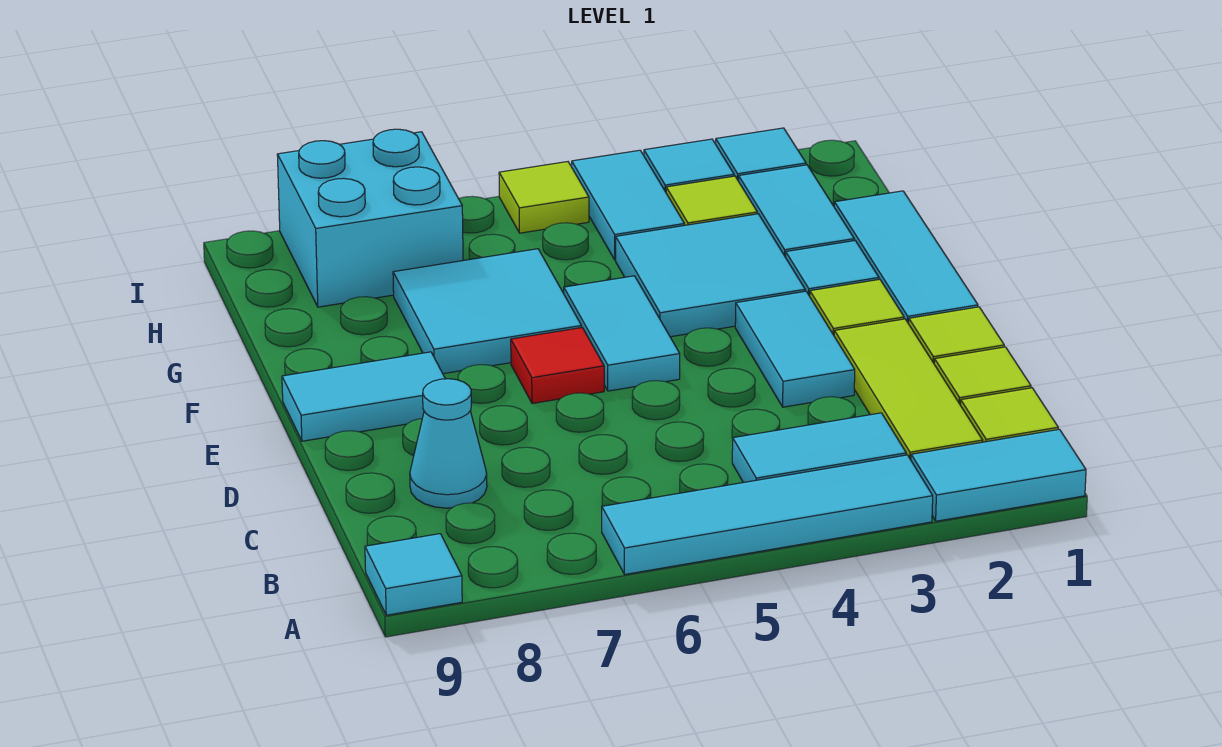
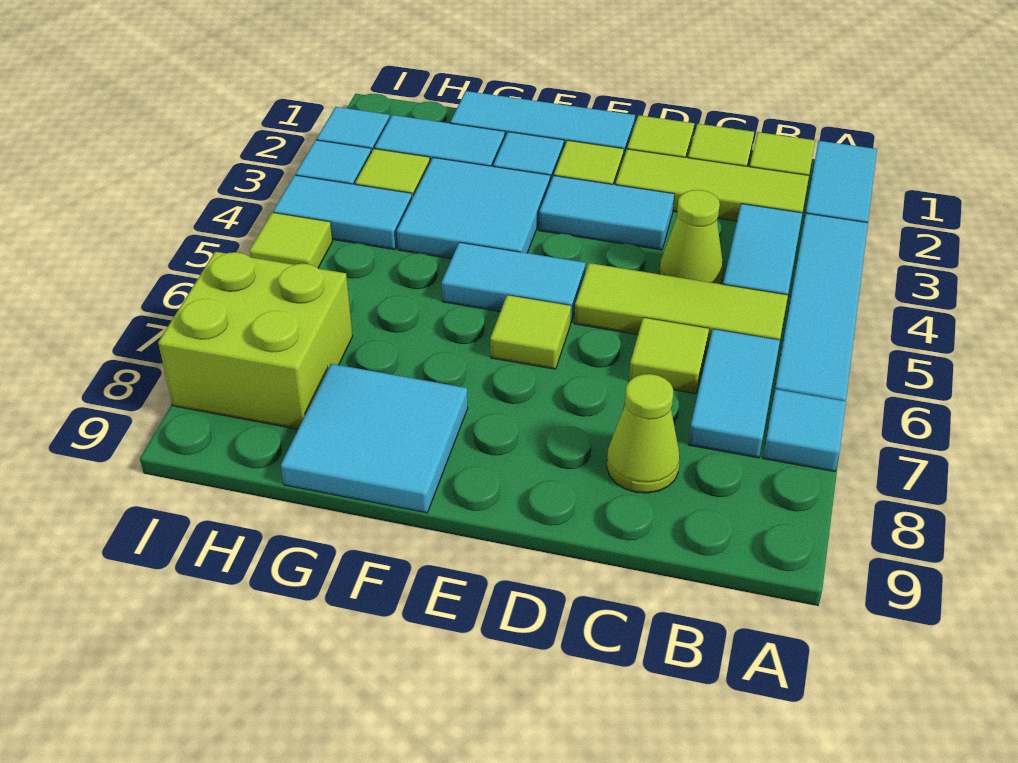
cyan tile A9 level 1 -> cyan tile A7 level 1
none -> lime tile B5:D5 level 1
none -> lime cone C4 level 1
none -> lime tile C6 level 1
cyan cone C8 level 1 -> lime cone C8 level 1
red tile E6 level 1 -> lime tile E6 level 1
cyan tile E8:E9 level 1 -> cyan tile B6:B7 level 1
cyan tile F6:G7 level 1 -> cyan tile F8:G9 level 1
cyan brick H7:I8 level 1 -> lime brick H7:I8 level 1

